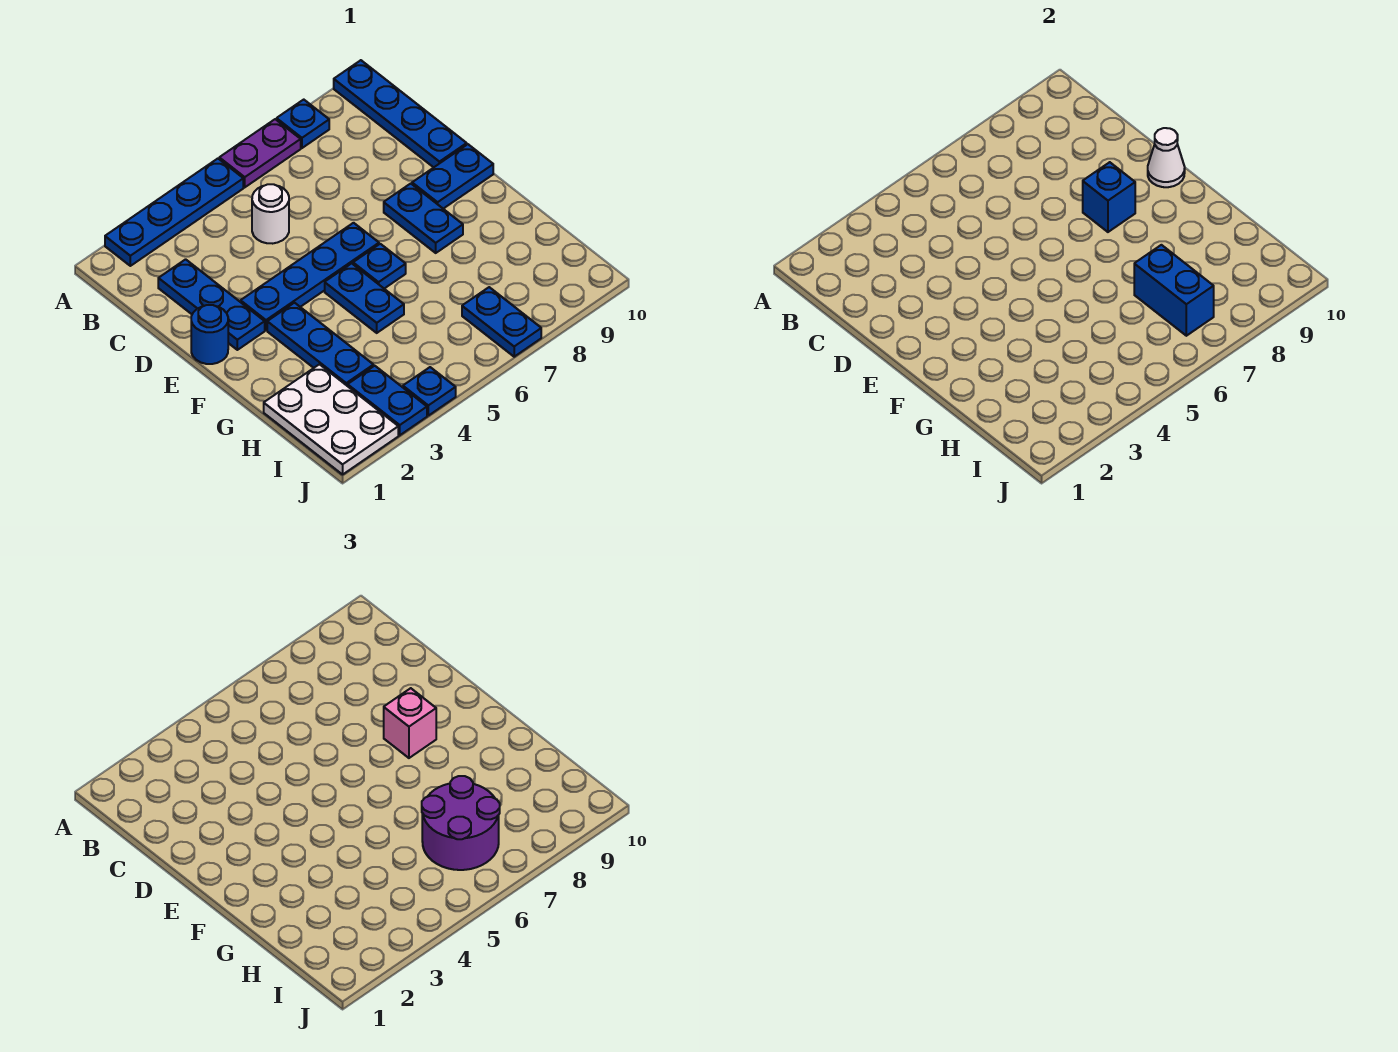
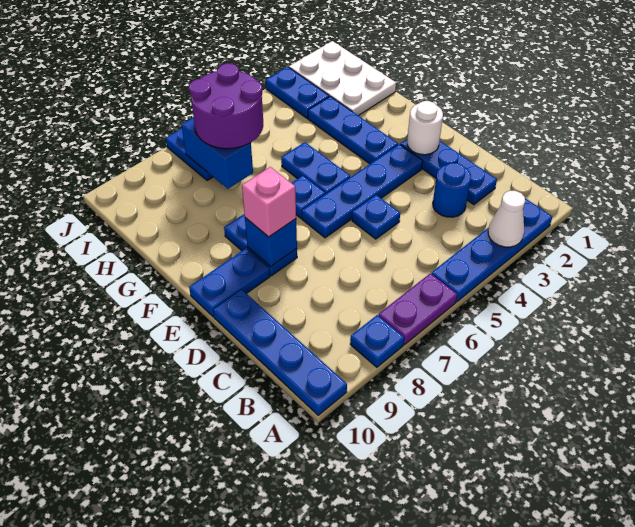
white round brick C5 level 1 -> white round brick E2 level 2
blue round brick E1 level 1 -> blue round brick C3 level 1
white cone E10 level 2 -> white cone A3 level 2
blue plate J4 level 1 -> blue plate D5 level 1

